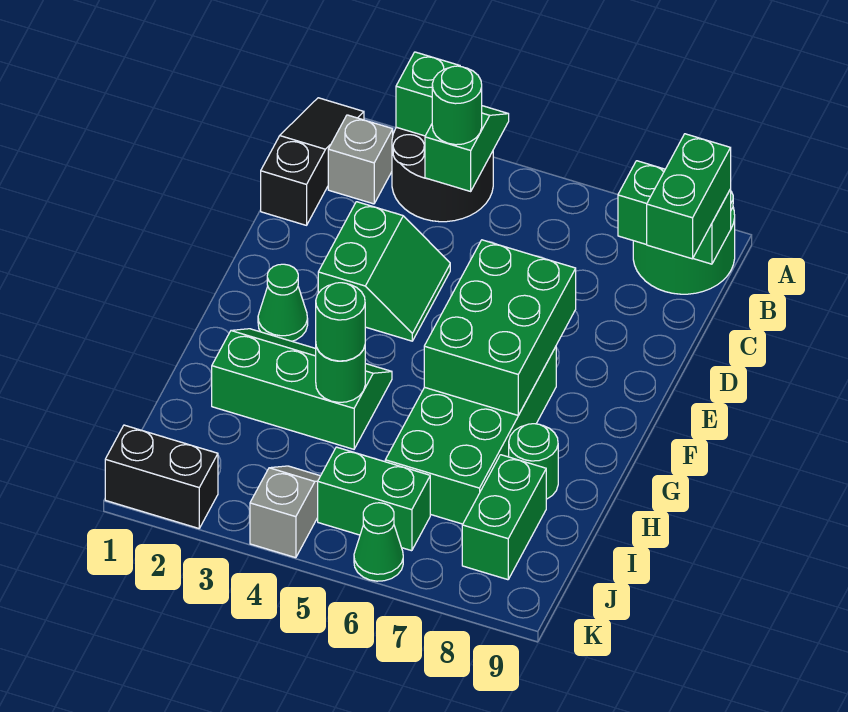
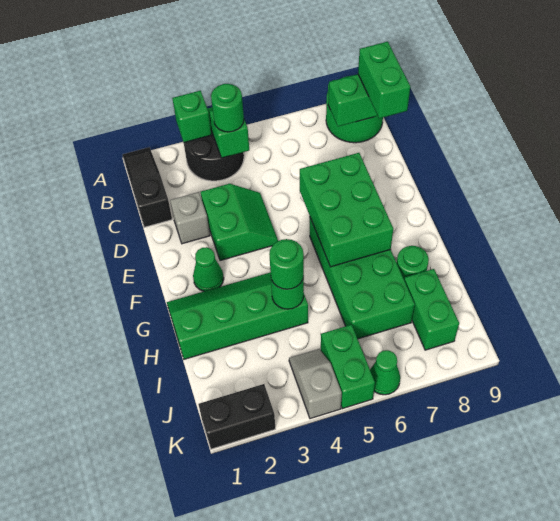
grey brick B2 level 1 -> grey brick D2 level 1
green slope G2:H4 level 1 top H -> green slope G1:H4 level 1 top H
green brick J5:J6 level 1 -> green brick J5:K5 level 1

